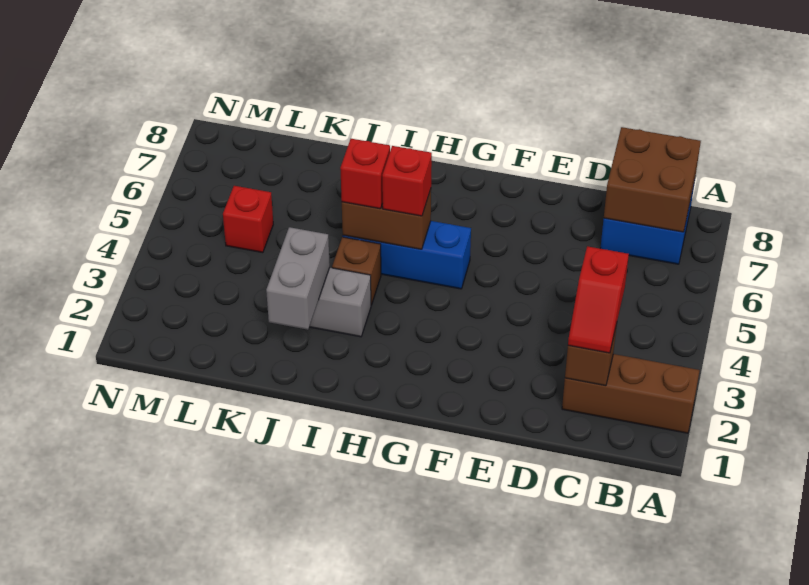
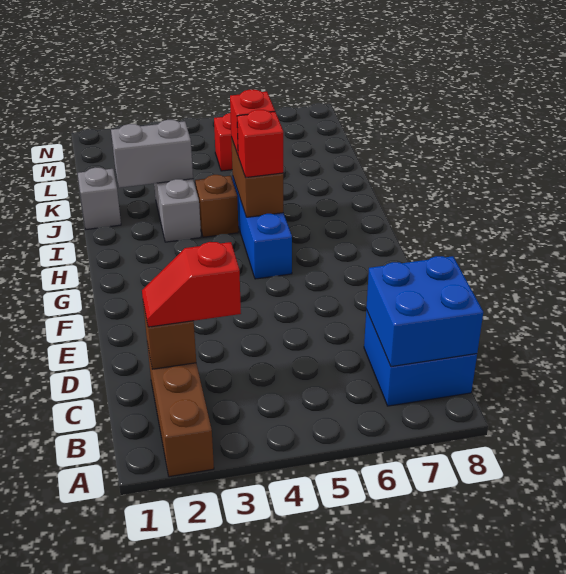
brown brick B7:C8 level 2 -> blue brick B7:C8 level 2
none -> grey brick J1 level 1

